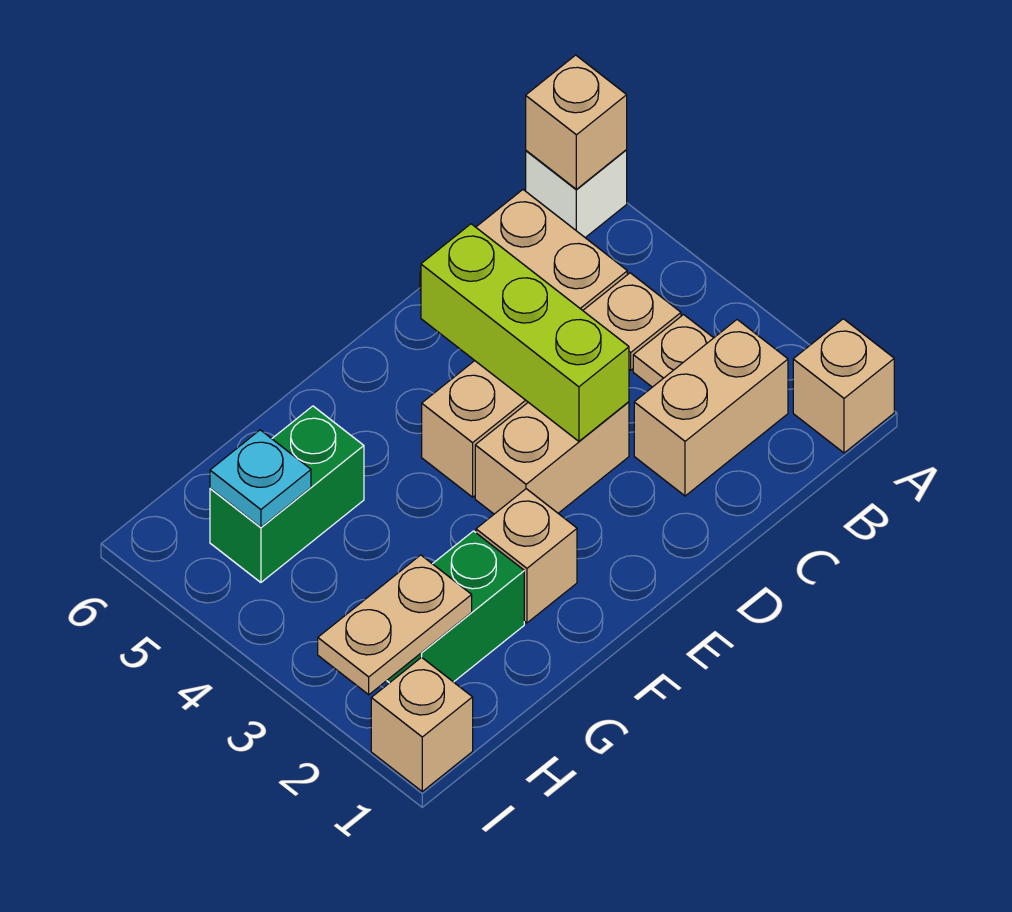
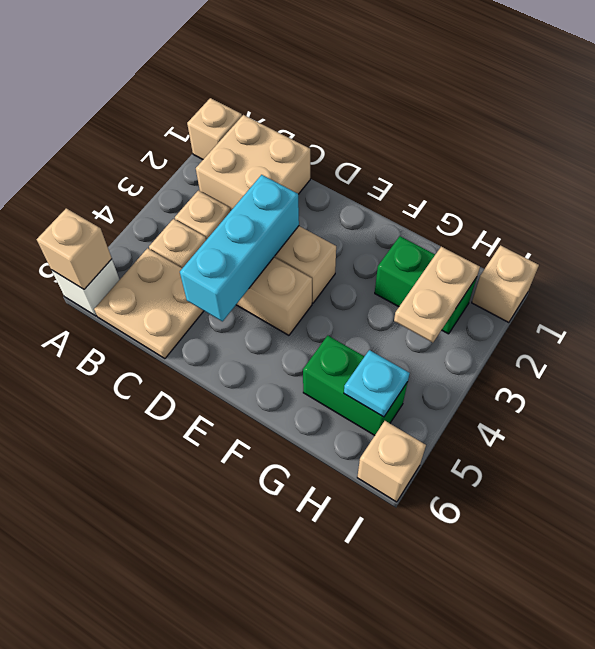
tan brick B2:C2 level 1 -> tan brick B1:C2 level 1
lime brick D3:D5 level 2 -> cyan brick D3:D5 level 2
tan brick F2 level 1 -> tan brick I6 level 1
tan plate H2:I2 level 2 -> tan plate H2:H3 level 2

